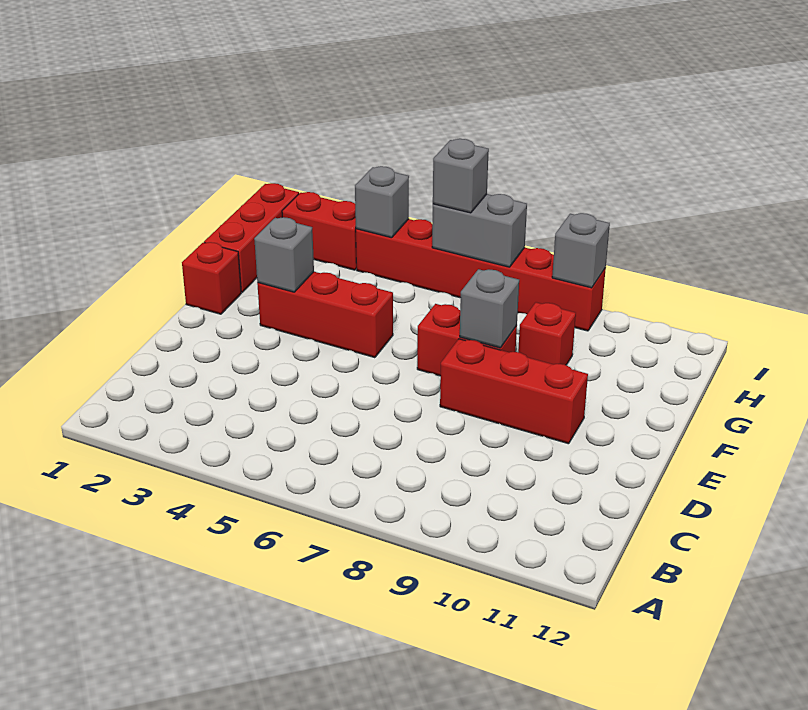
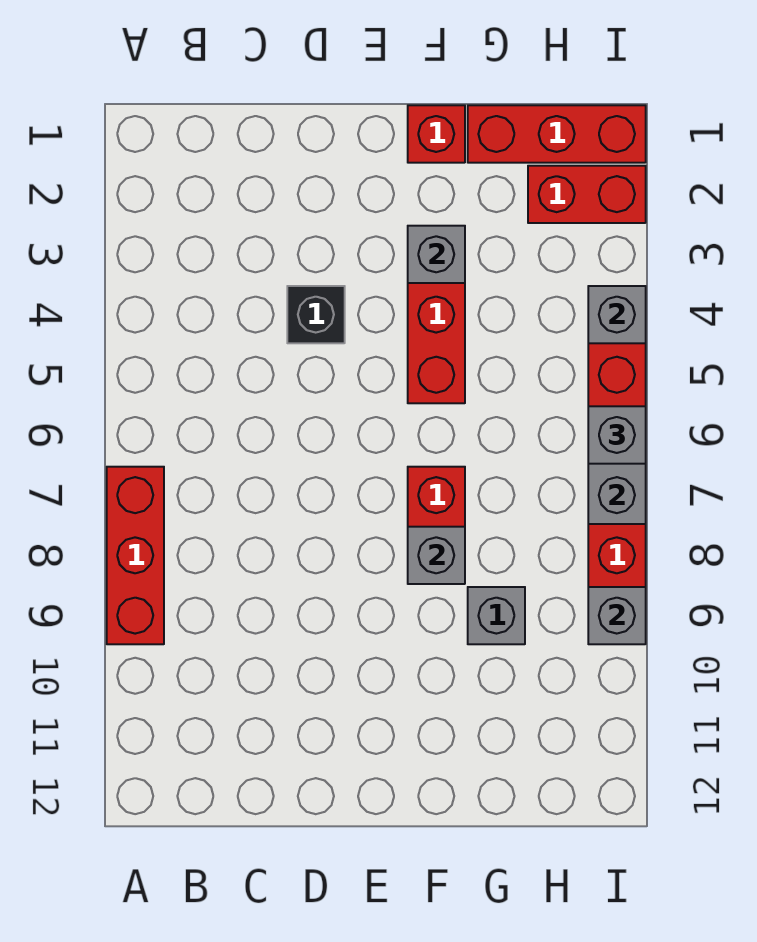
none -> black brick D4 level 1
red brick E8:E10 level 1 -> red brick A7:A9 level 1
red brick G9 level 1 -> grey brick G9 level 1
red brick I2:I3 level 1 -> red brick H2:I2 level 1

